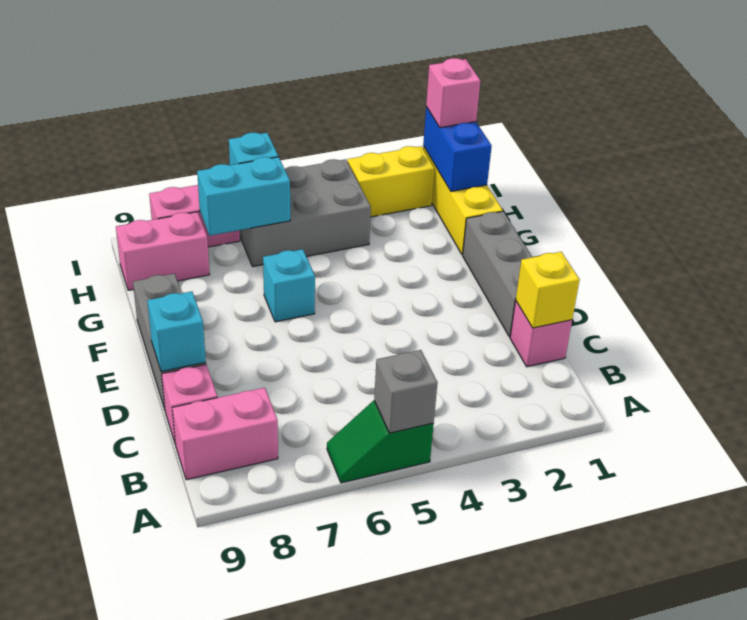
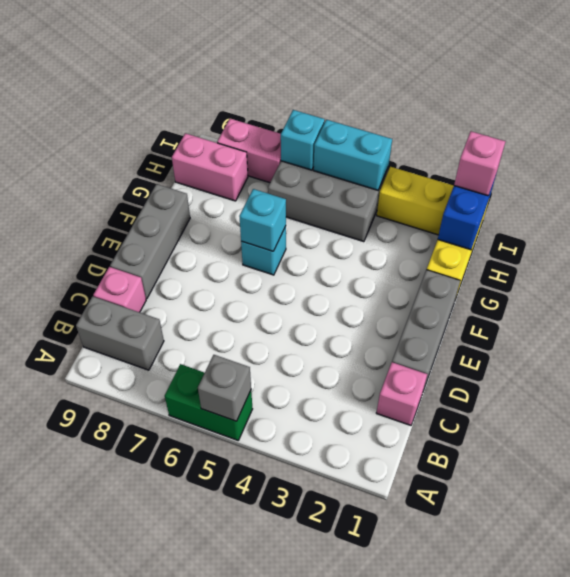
green slope A5:A6 level 1 top 5 -> green brick A5:A6 level 1
pink brick B8:B9 level 1 -> grey brick B8:B9 level 1
yellow brick C1 level 2 -> none
cyan brick D9 level 2 -> cyan brick F6 level 2
cyan brick H6:H7 level 2 -> cyan brick I4:I5 level 2

